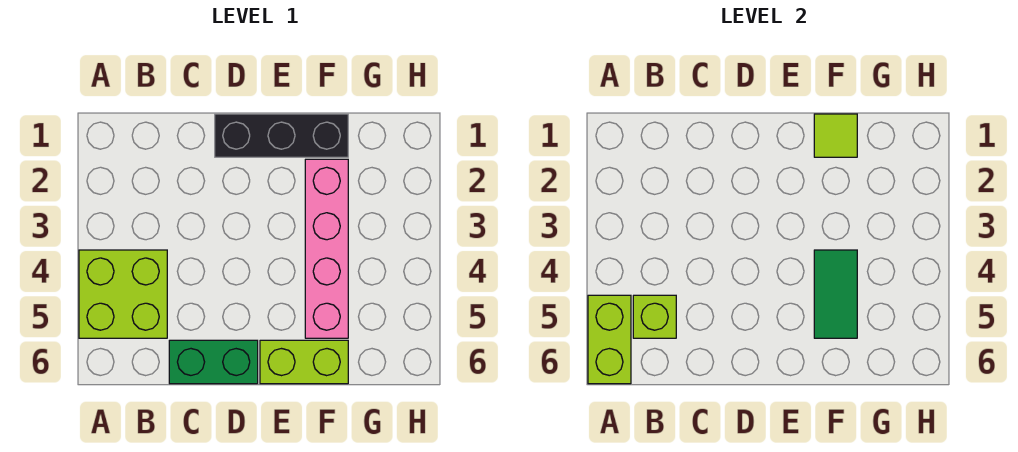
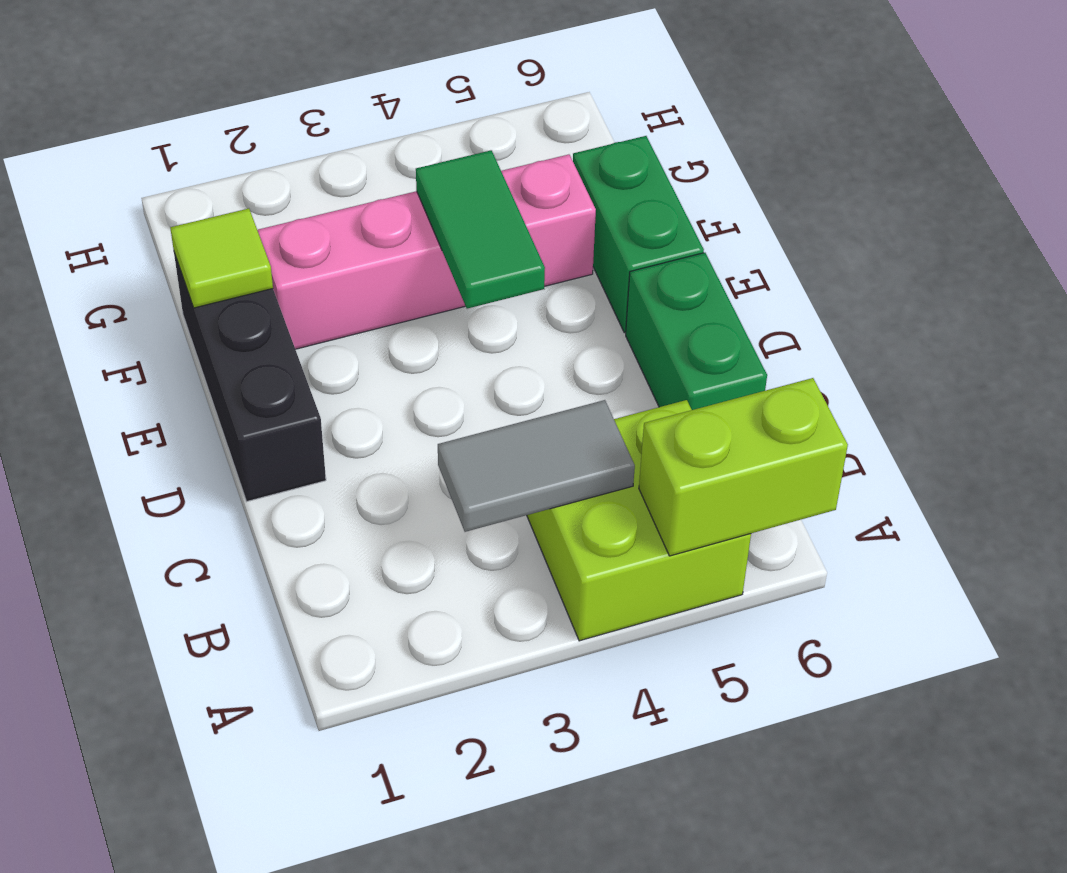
none -> grey tile B3:B4 level 2
lime brick B5 level 2 -> none
lime brick E6:F6 level 1 -> green brick E6:F6 level 1
green tile F4:F5 level 2 -> green tile E4:F4 level 2

